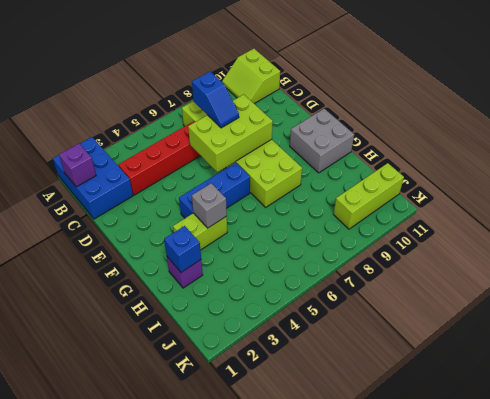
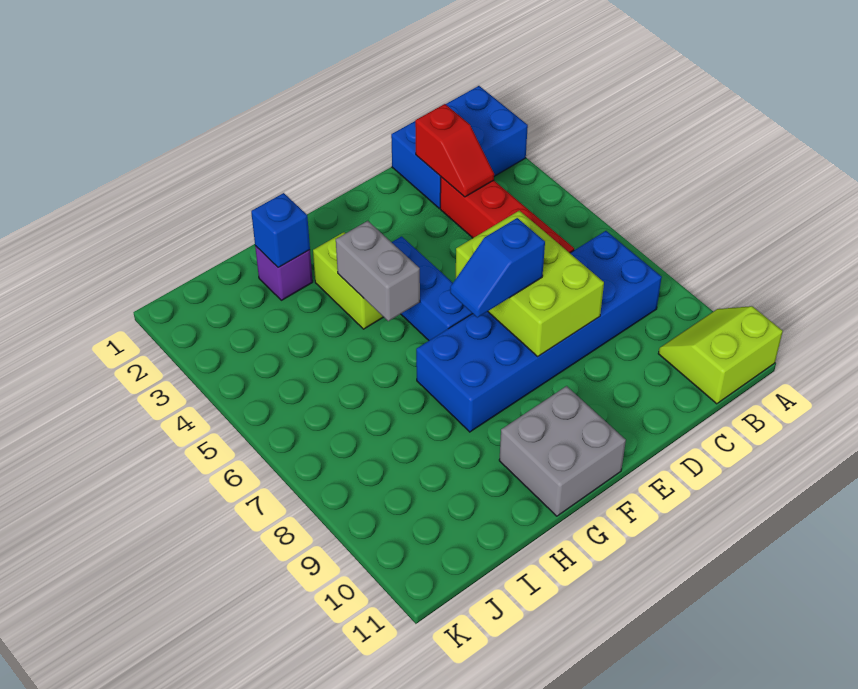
purple brick B1 level 2 -> none
lime brick B7:G8 level 1 -> blue brick B7:G8 level 1
none -> red slope C2:C3 level 2 top 2
blue slope C7:D7 level 3 top C -> blue slope E7:F7 level 3 top E
grey brick G4 level 2 -> grey brick G4:G5 level 2
lime brick J9:J11 level 1 -> none

